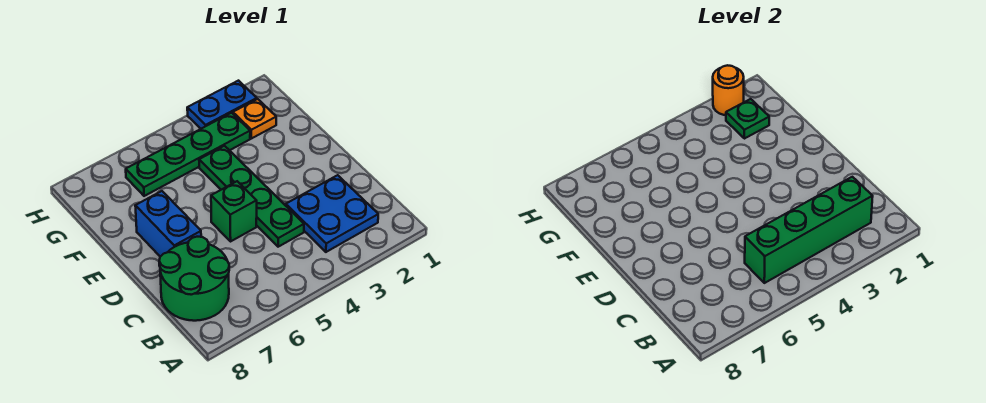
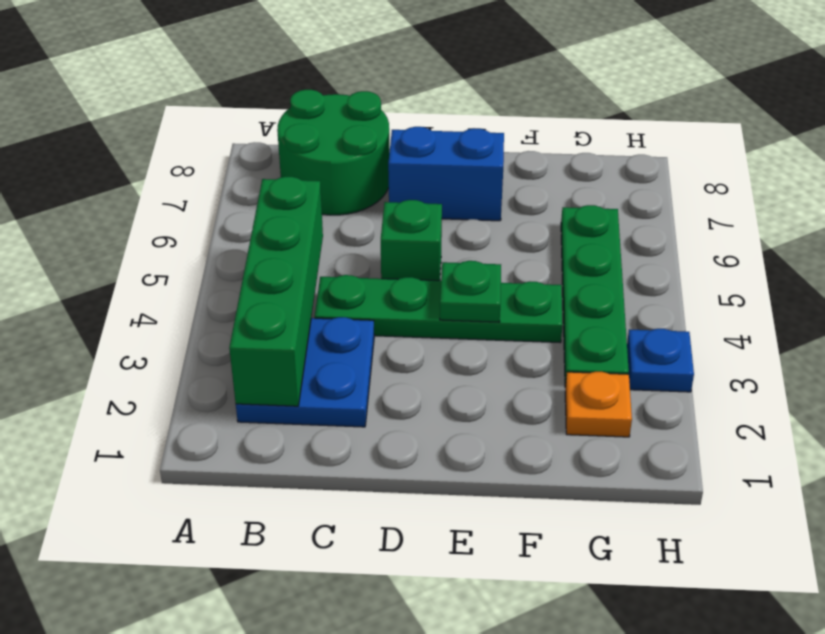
green plate G2 level 2 -> green plate E4 level 2
blue plate H2:H3 level 1 -> blue plate H3 level 1
orange round brick H2 level 2 -> none

